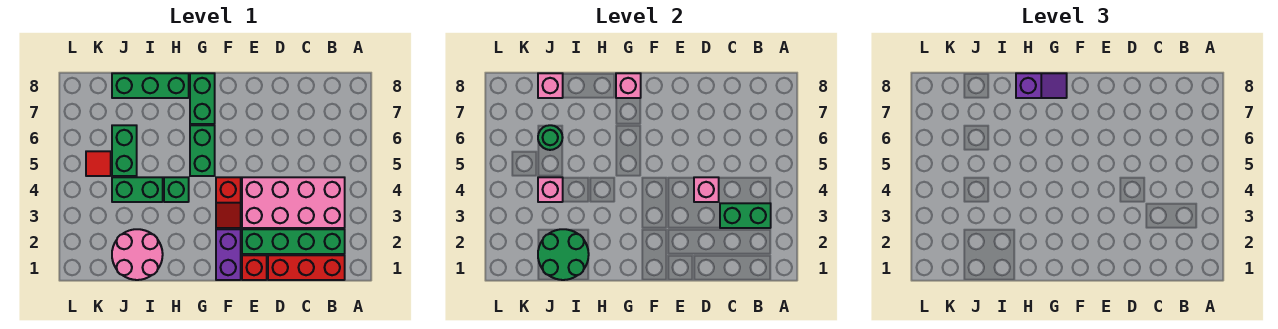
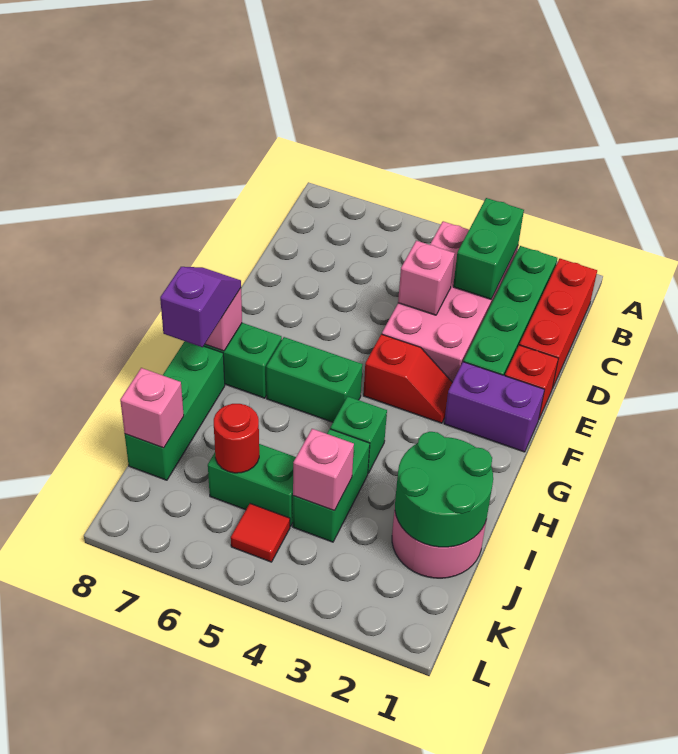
green round brick J6 level 2 -> red round brick J6 level 2

